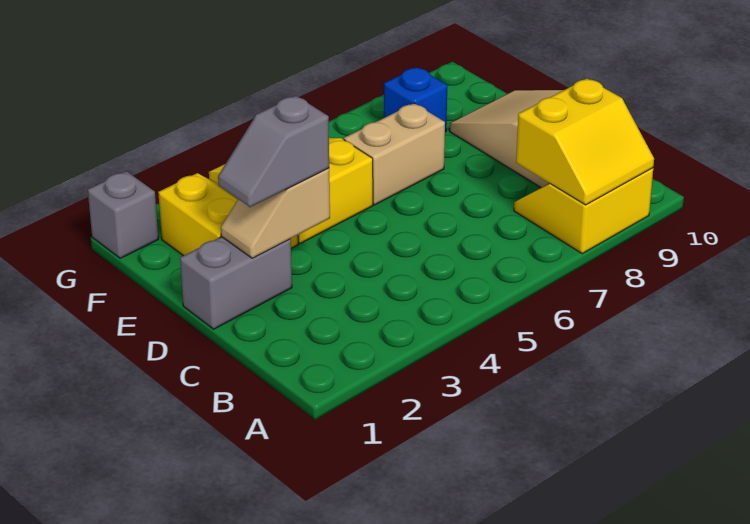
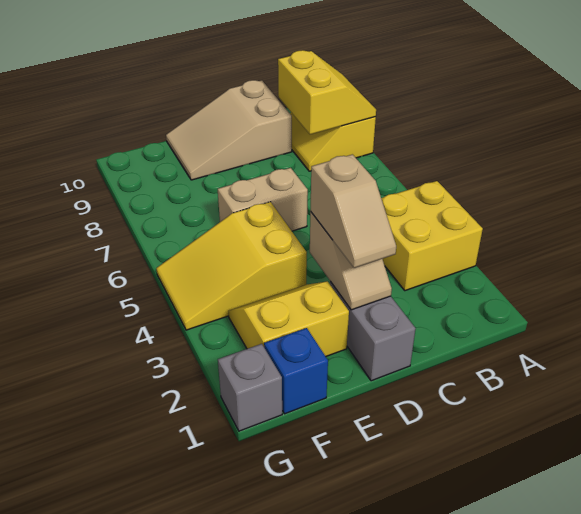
none -> yellow brick A3:B4 level 1
grey slope D2:D3 level 3 top 3 -> tan slope D2:D3 level 3 top 3
tan brick E6:E7 level 1 -> tan brick D6:E6 level 1
blue brick F8 level 1 -> blue brick F1 level 1

